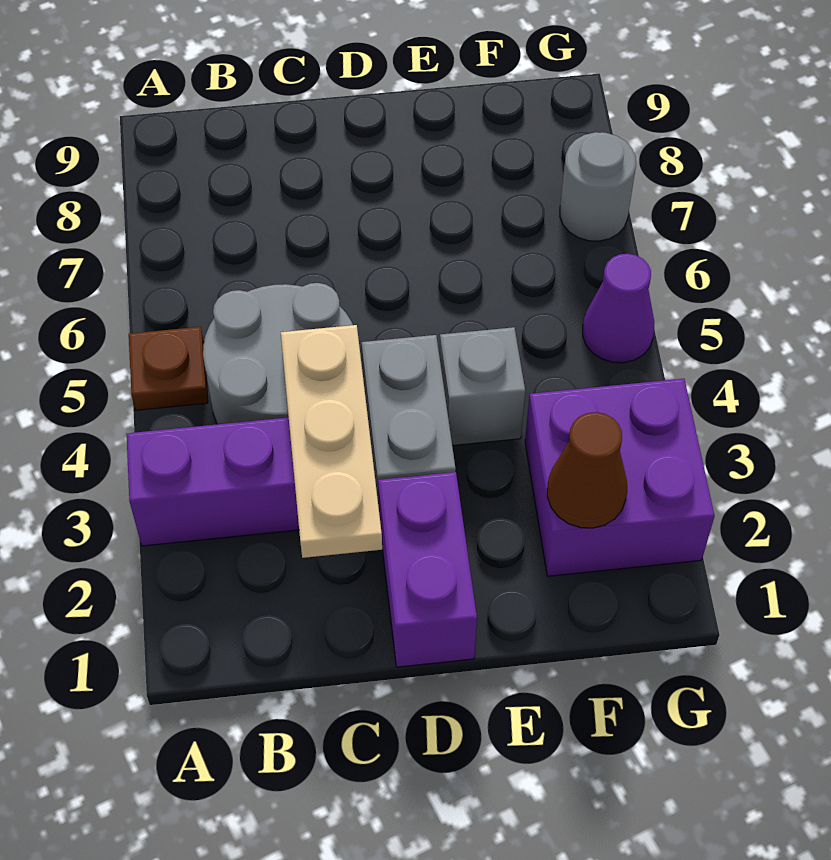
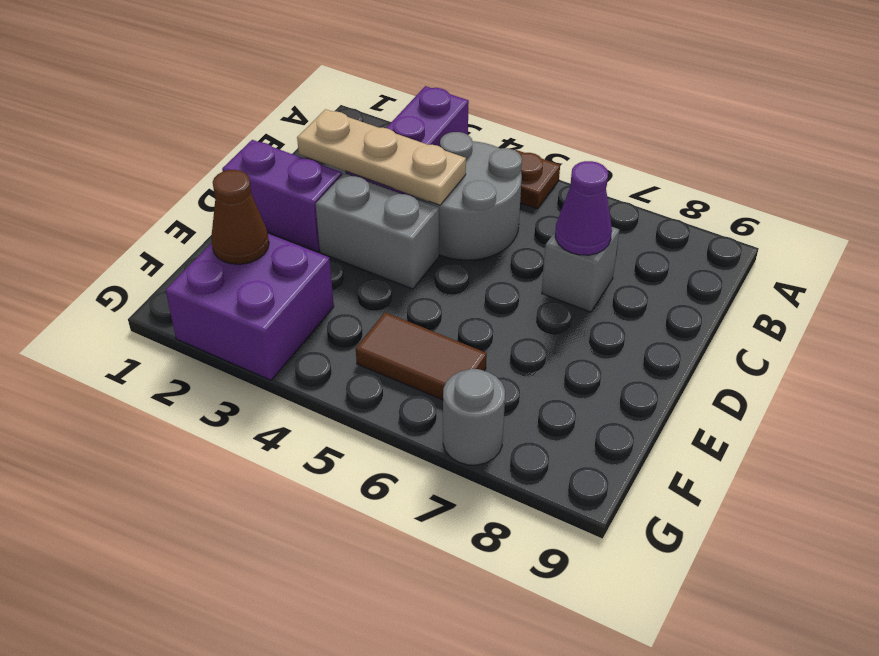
grey brick E4 level 1 -> grey brick C7 level 1
none -> brown tile F5:F6 level 1
purple cone G5 level 1 -> purple cone C7 level 2

